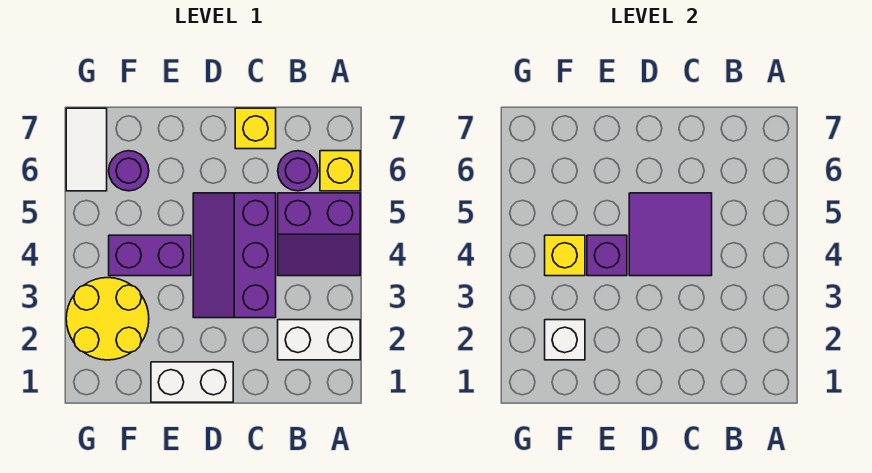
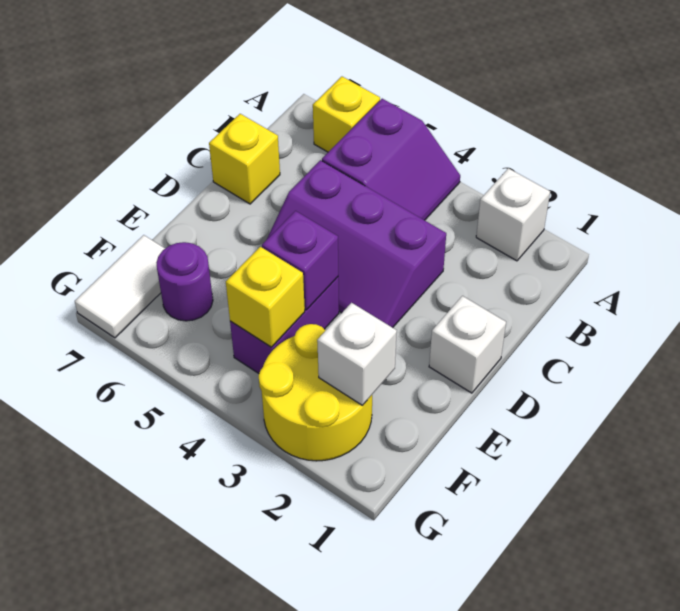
white brick A2:B2 level 1 -> white brick A2 level 1
purple round brick B6 level 1 -> none
purple tile C4:D5 level 2 -> none
white brick D1:E1 level 1 -> white brick D1 level 1
white tile G6:G7 level 1 -> white tile F7:G7 level 1

